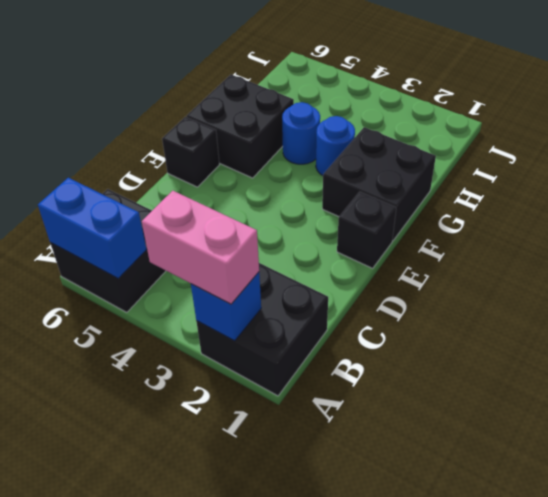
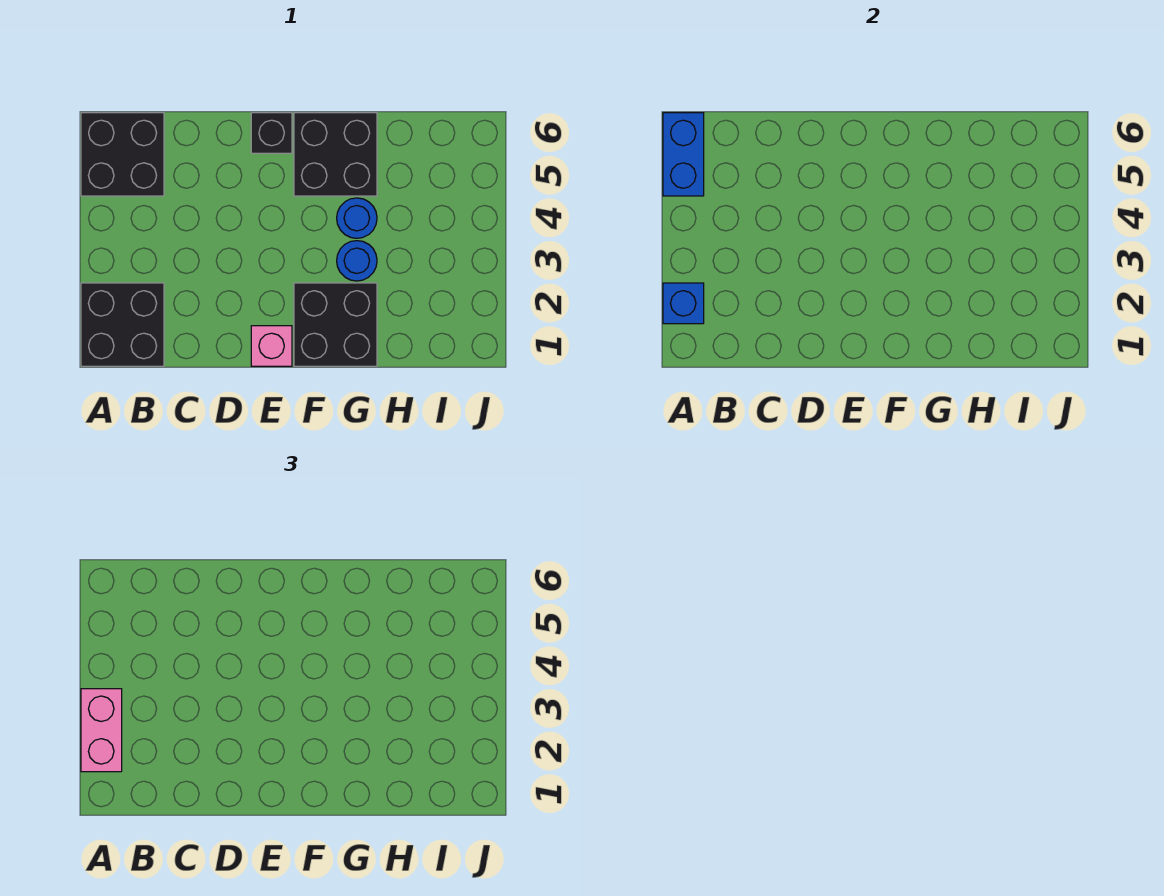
black brick E1 level 1 -> pink brick E1 level 1

